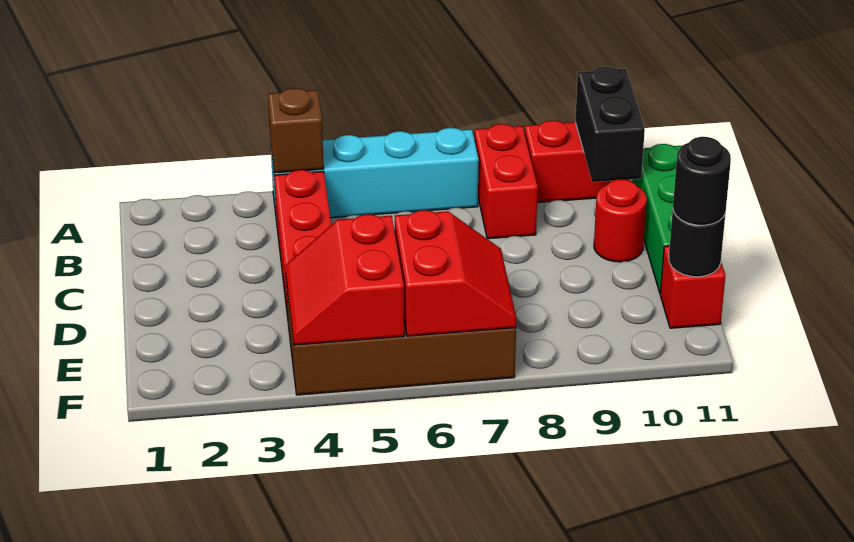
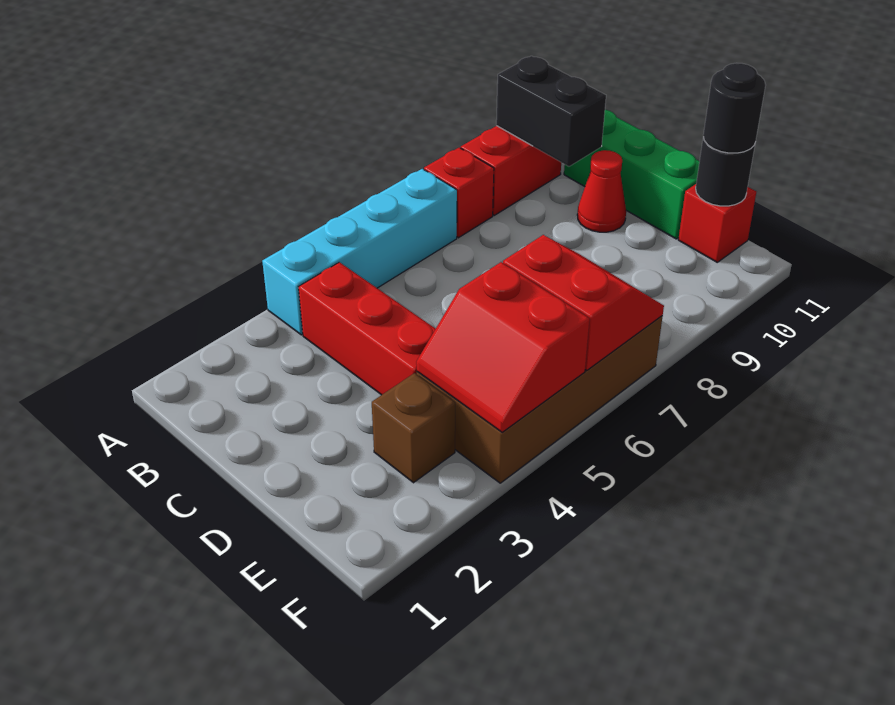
brown brick A4 level 2 -> brown brick E3 level 1
red brick A8:B8 level 1 -> red brick A8 level 1
red round brick C10 level 1 -> red cone C10 level 1

